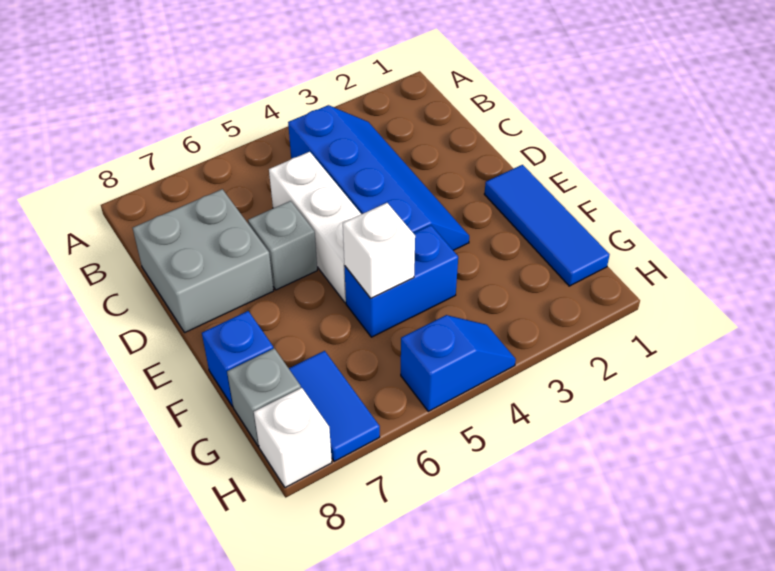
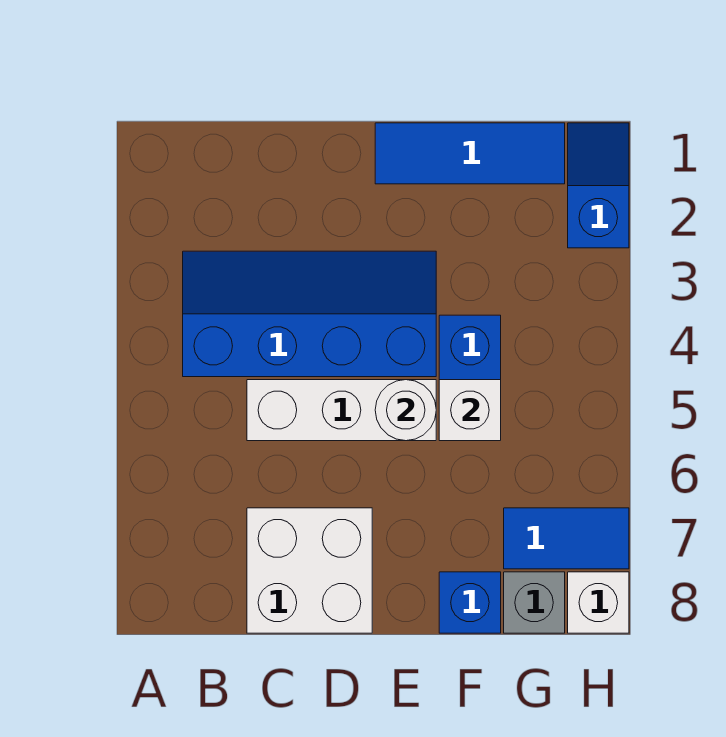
grey brick C7:D8 level 1 -> white brick C7:D8 level 1
grey brick D6 level 1 -> none
none -> white round brick E5 level 2
blue slope H4:H5 level 1 top 5 -> blue slope H1:H2 level 1 top 2

